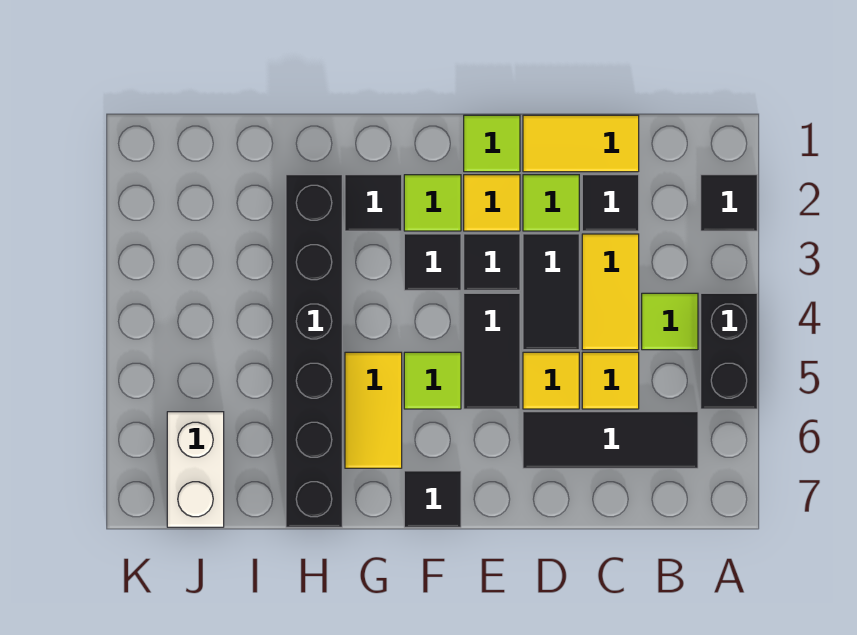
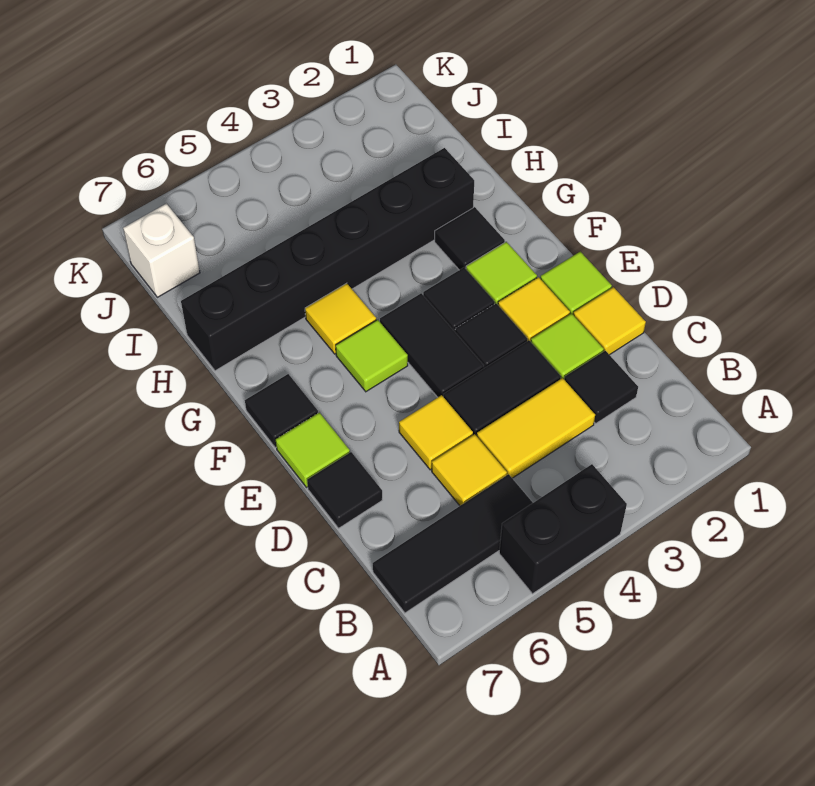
black tile A2 level 1 -> black tile D7 level 1
lime tile B4 level 1 -> lime tile E7 level 1
black tile B6:D6 level 1 -> black tile B5:B7 level 1
yellow tile C1:D1 level 1 -> yellow tile D1 level 1
black tile E4:E5 level 1 -> black tile E4:F4 level 1
yellow tile G5:G6 level 1 -> yellow tile G5 level 1
white brick J6:J7 level 1 -> white brick J7 level 1

